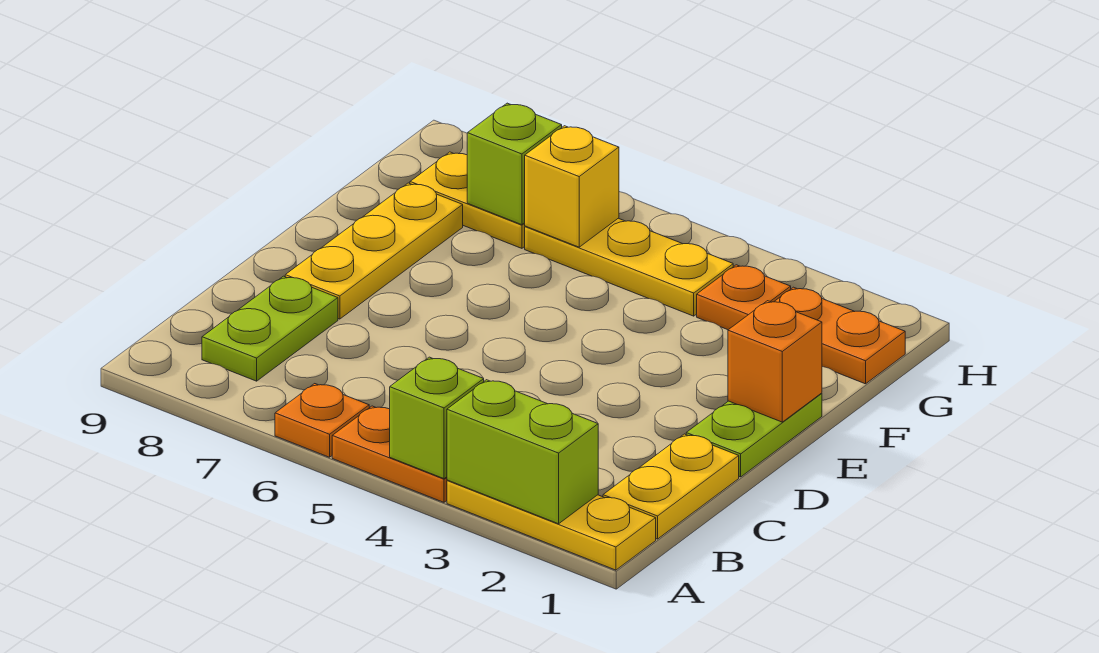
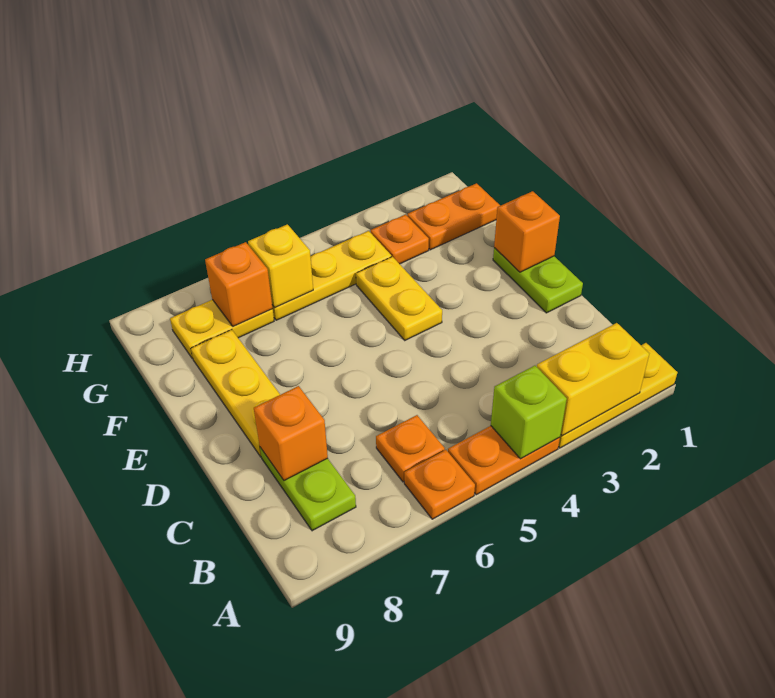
lime brick A2:A3 level 2 -> yellow brick A2:A3 level 2
yellow plate B1:C1 level 1 -> yellow plate E4:F4 level 1
none -> orange plate B6 level 1
none -> orange brick C8 level 2
lime brick G7 level 2 -> orange brick G7 level 2

